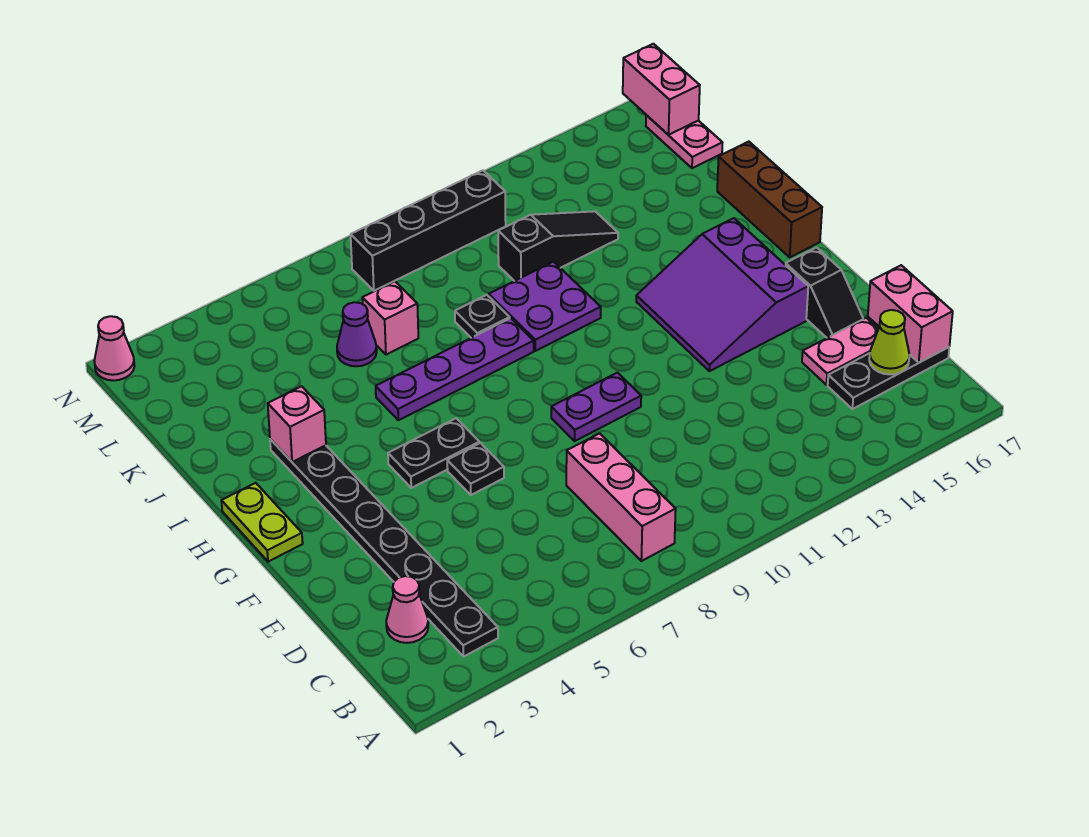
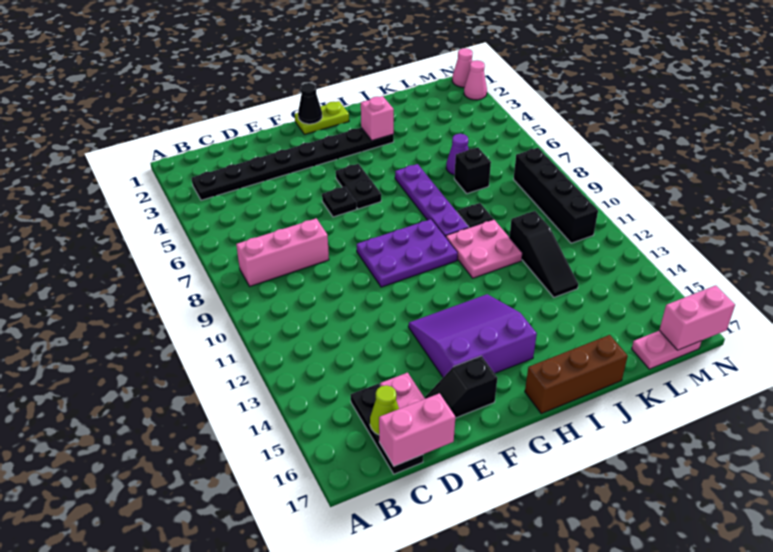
pink cone C2 level 1 -> pink cone N2 level 1
purple plate F9:F10 level 1 -> purple plate F9:H10 level 1
none -> black cone G1 level 2
purple plate I10:J11 level 1 -> pink plate I10:J11 level 1
pink brick K7 level 1 -> black brick K7 level 1

